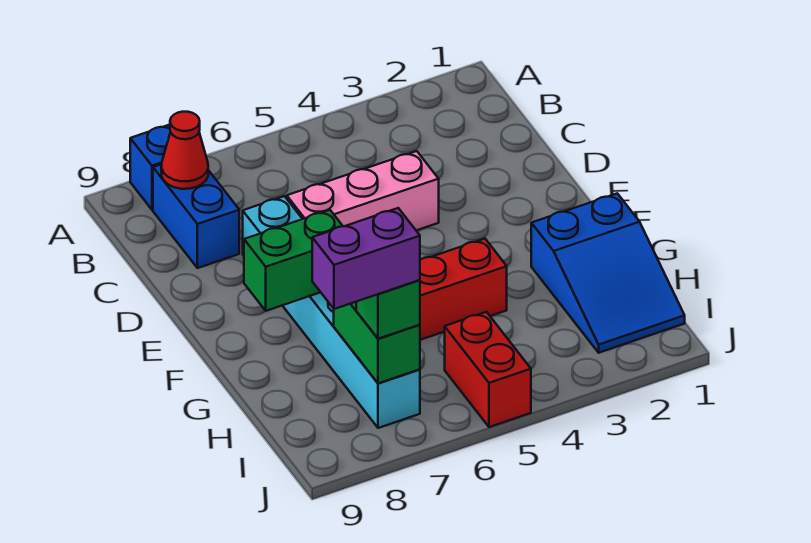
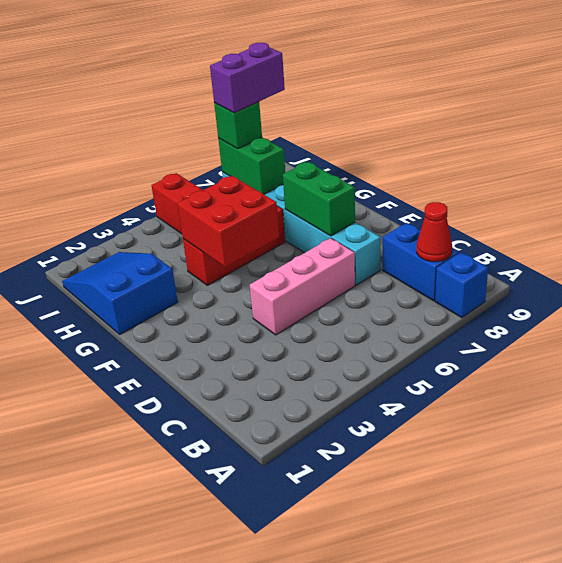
none -> red brick F4:G5 level 2
green brick F7:F8 level 2 -> green brick E7:F7 level 2

